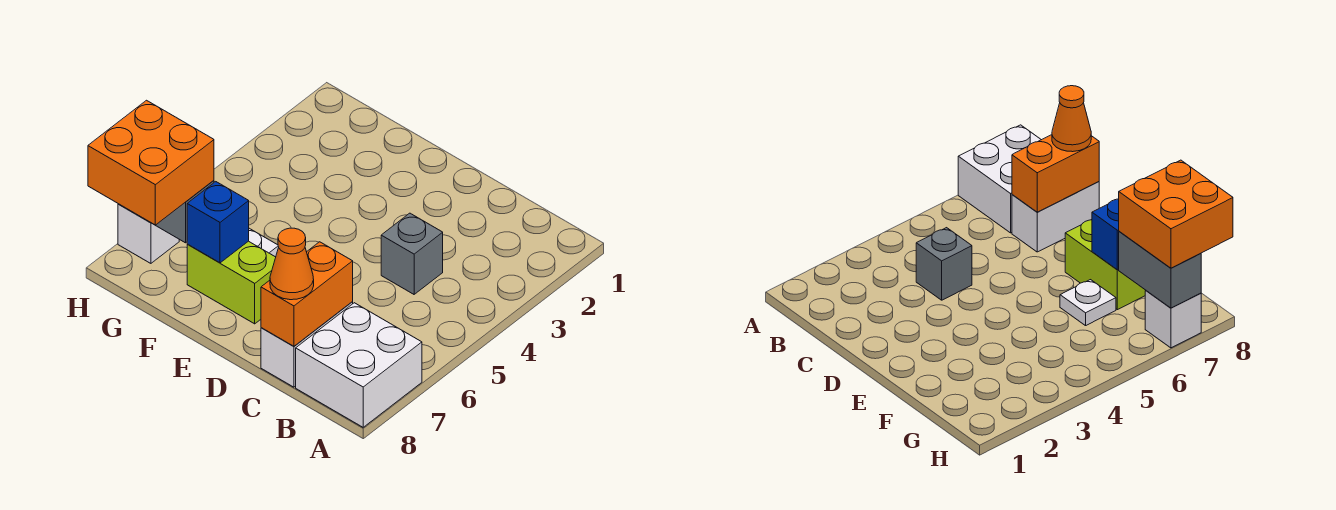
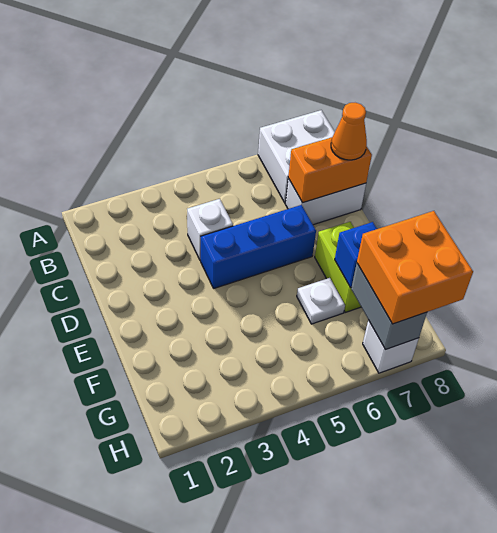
grey brick C4 level 1 -> white brick C4 level 1
none -> blue brick D4:D6 level 1

